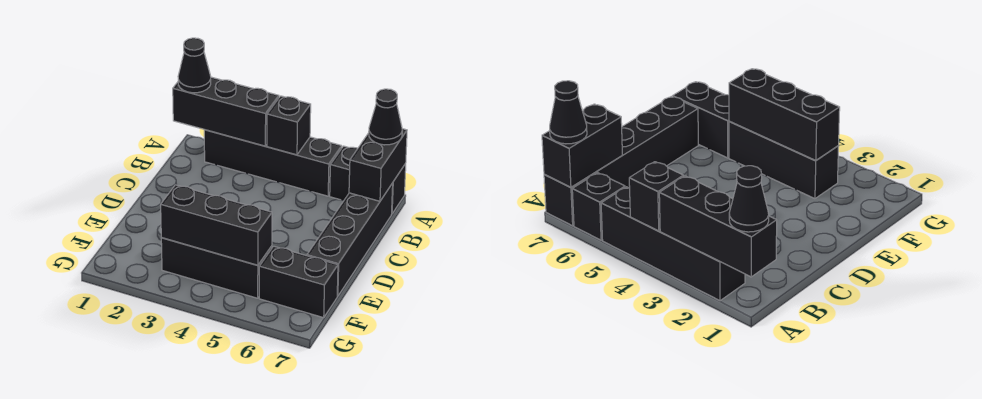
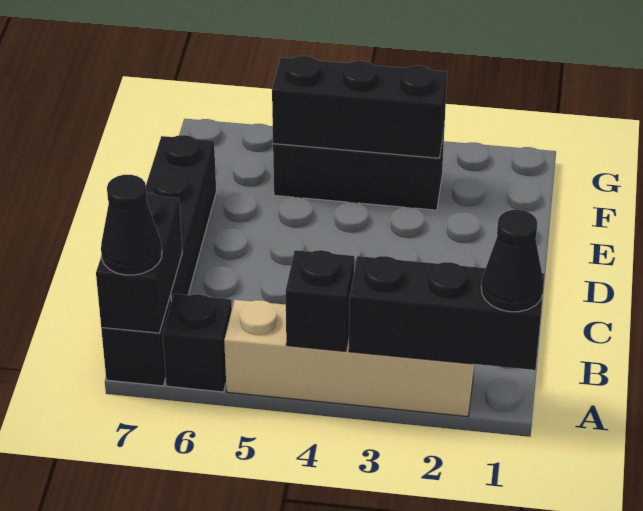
black brick A2:A5 level 1 -> tan brick A2:A5 level 1
black brick F6:F7 level 1 -> none

